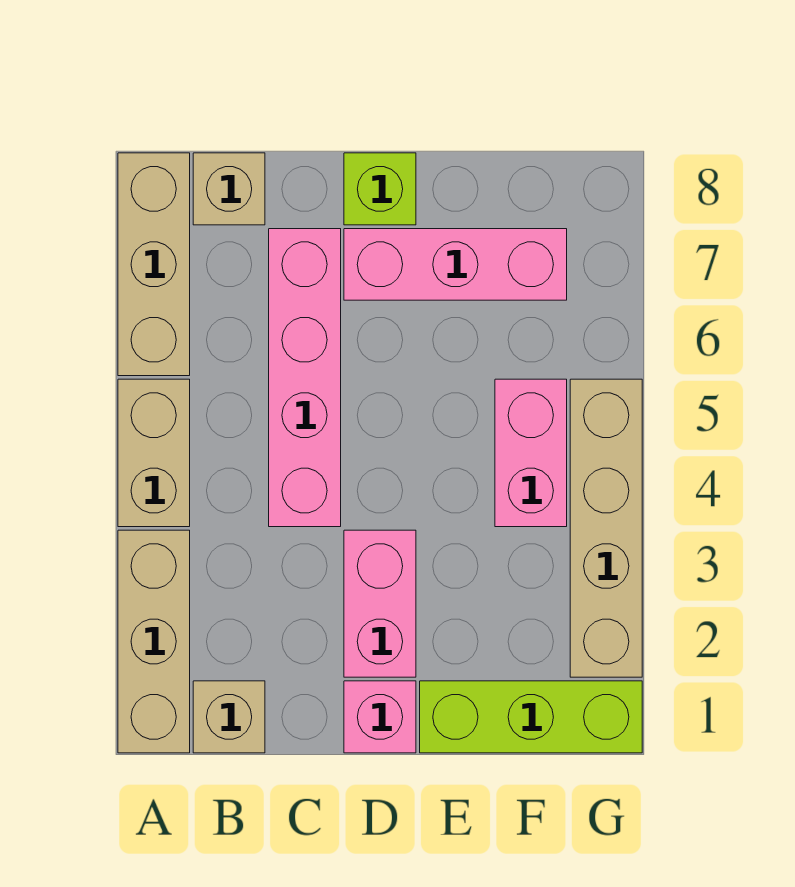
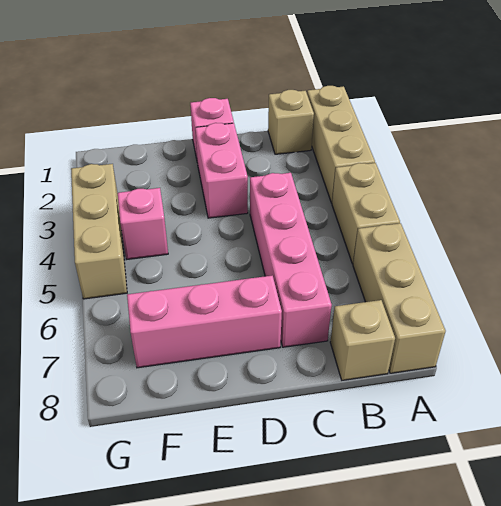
lime brick D8 level 1 -> none
lime brick E1:G1 level 1 -> none
pink brick F4:F5 level 1 -> pink brick F4 level 1
tan brick G2:G5 level 1 -> tan brick G3:G5 level 1

